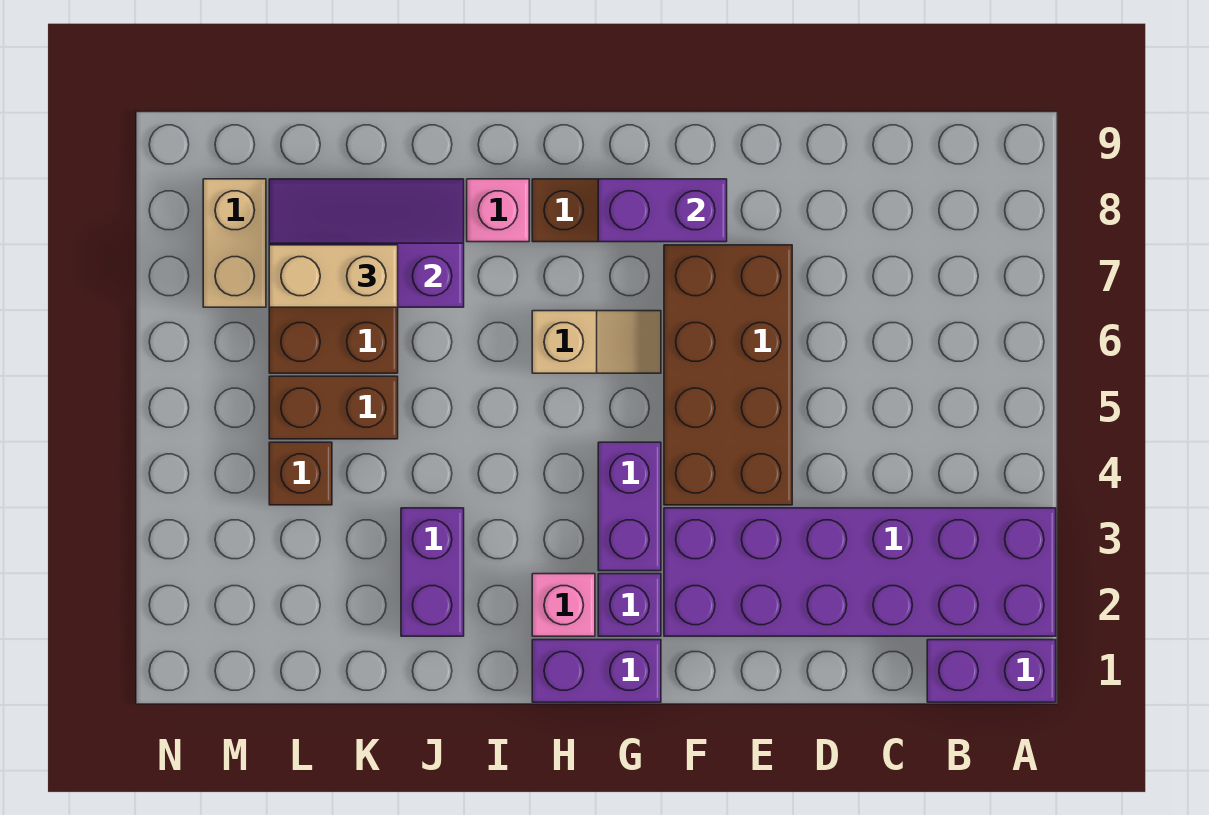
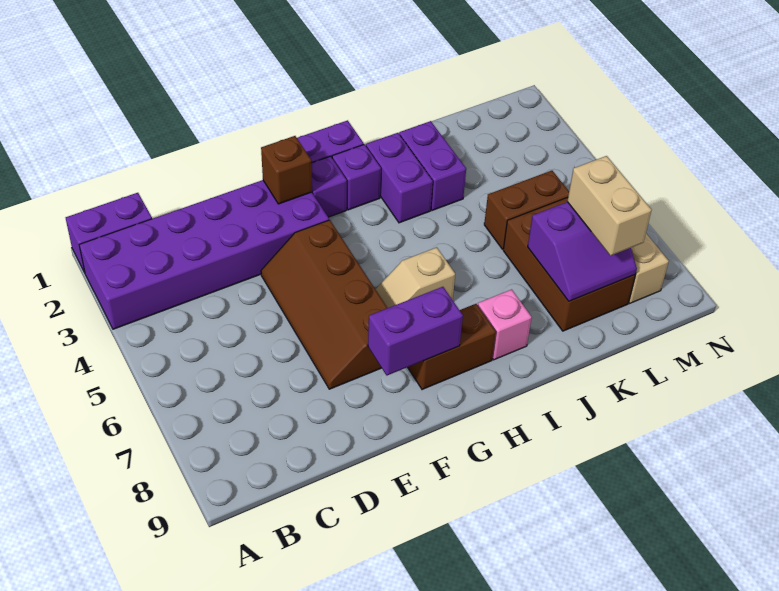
brown brick E4:F7 level 1 -> brown slope E4:F7 level 1 top F
purple brick G3:G4 level 1 -> purple brick I2:I3 level 1
pink brick H2 level 1 -> purple brick H2 level 1
purple slope J7:L8 level 2 top 7 -> purple slope K7:L8 level 2 top 7
tan brick K7:L7 level 3 -> tan brick L7:L8 level 3
brown brick L4 level 1 -> brown brick F2 level 2

